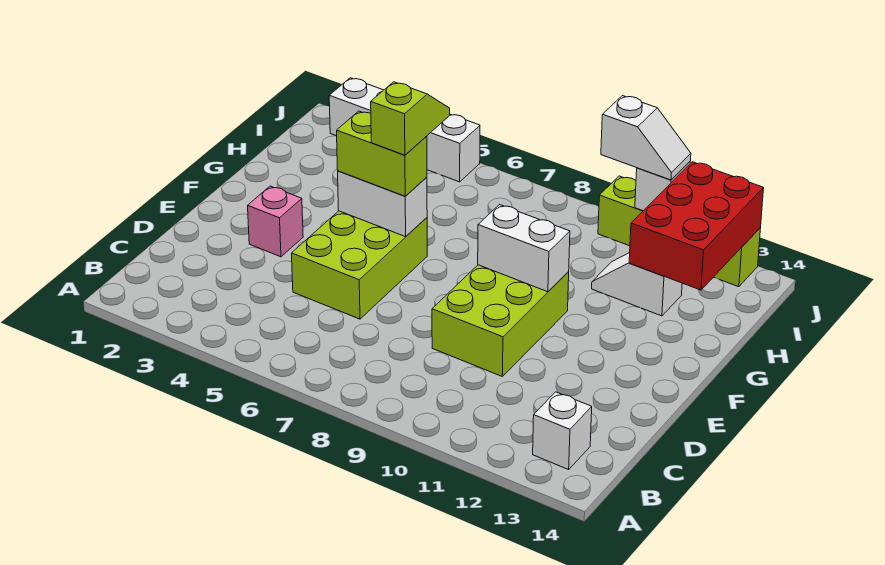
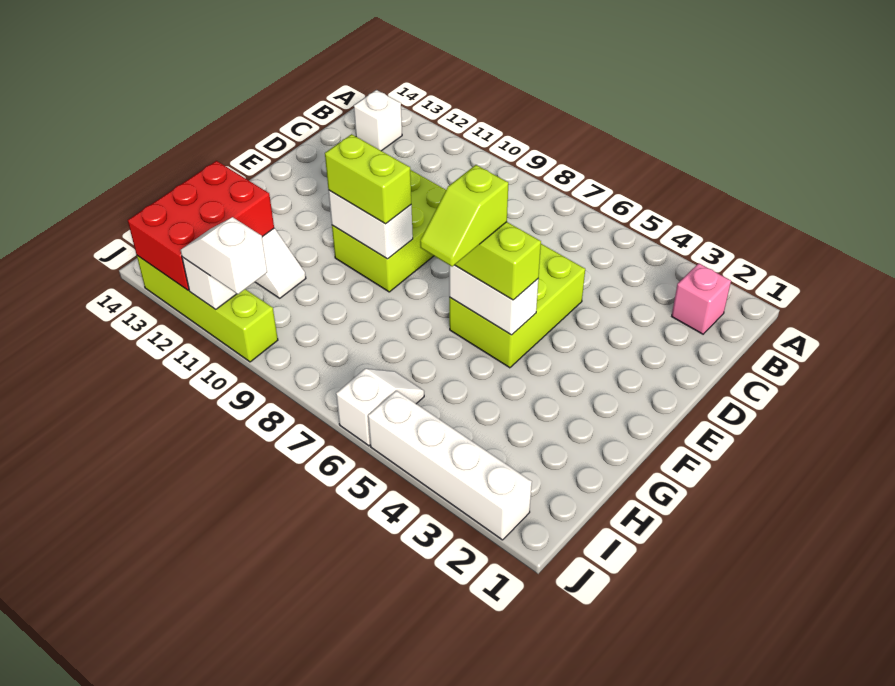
pink brick E3 level 1 -> pink brick B2 level 1
none -> lime brick F9:F10 level 3
none -> white slope I6:J6 level 1 top J

